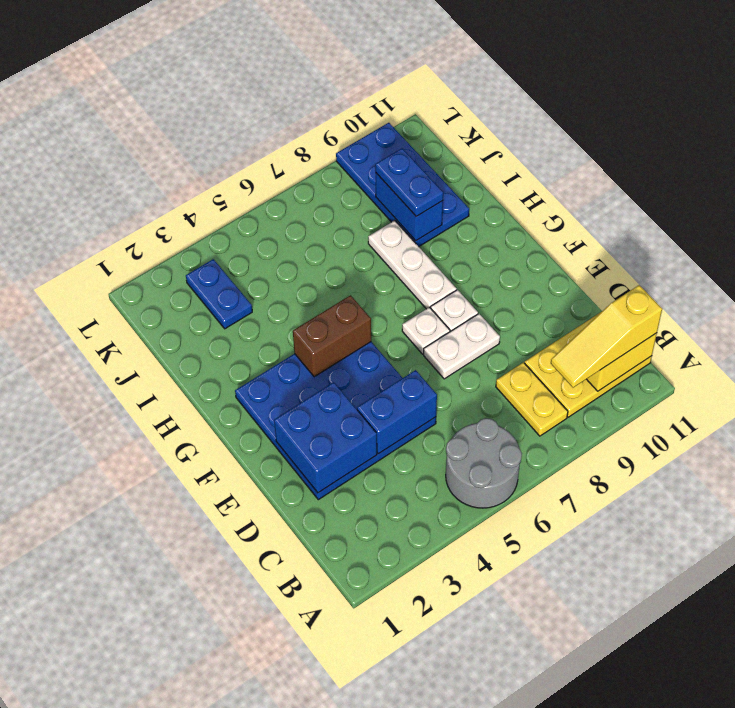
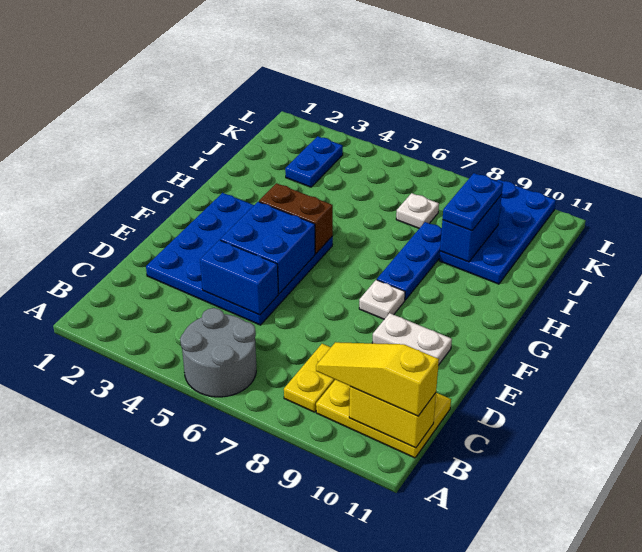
blue brick D2:E3 level 2 -> blue brick E4:F5 level 2
white plate E7:E8 level 1 -> white plate E9:E10 level 1
white plate F7 level 1 -> white plate J7 level 1
white plate G8:I8 level 1 -> blue plate G8:I8 level 1

